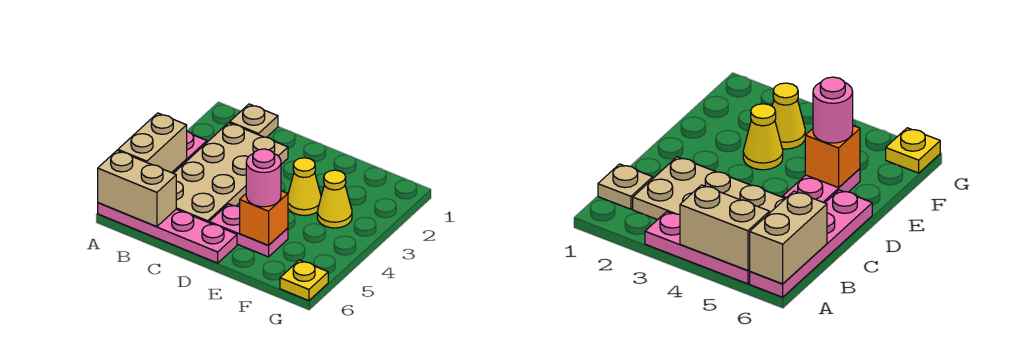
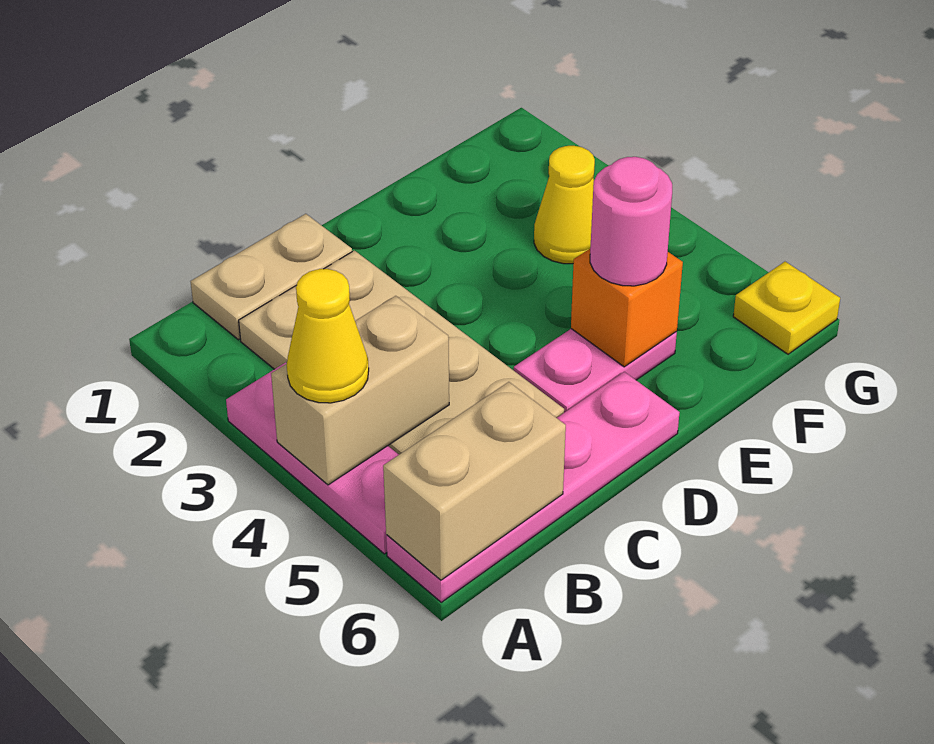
tan brick A4:A5 level 2 -> tan brick A4:B4 level 2
tan plate B1 level 1 -> tan plate B1:C1 level 1
yellow cone E3 level 1 -> yellow cone A4 level 3

